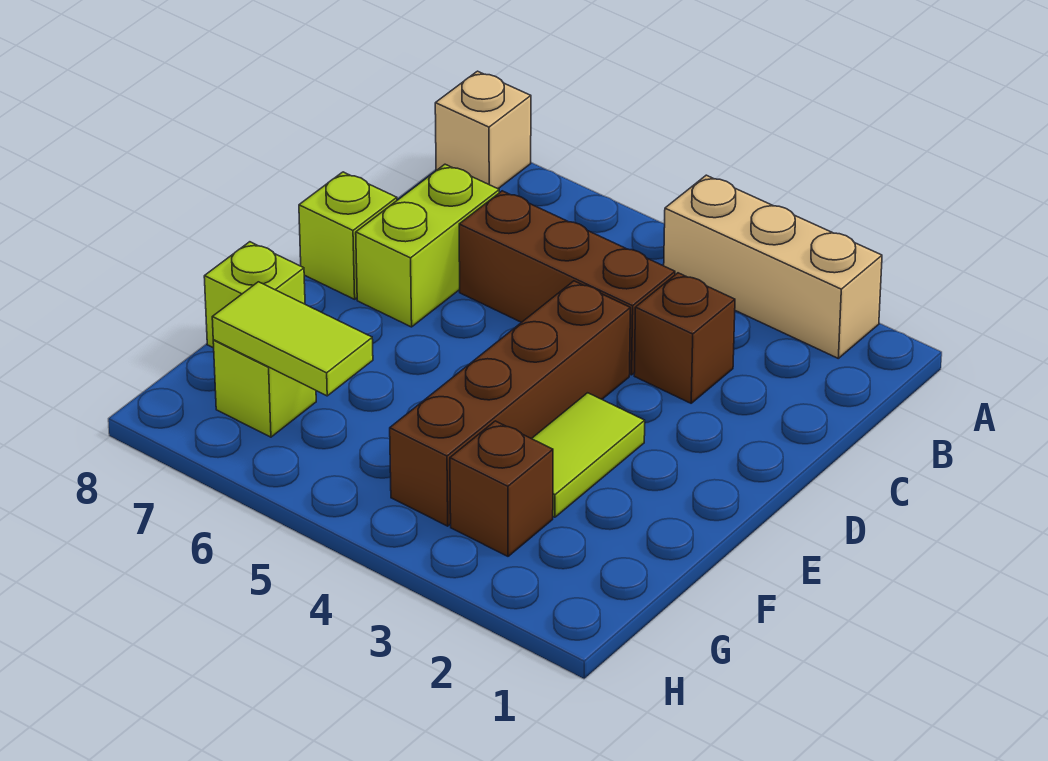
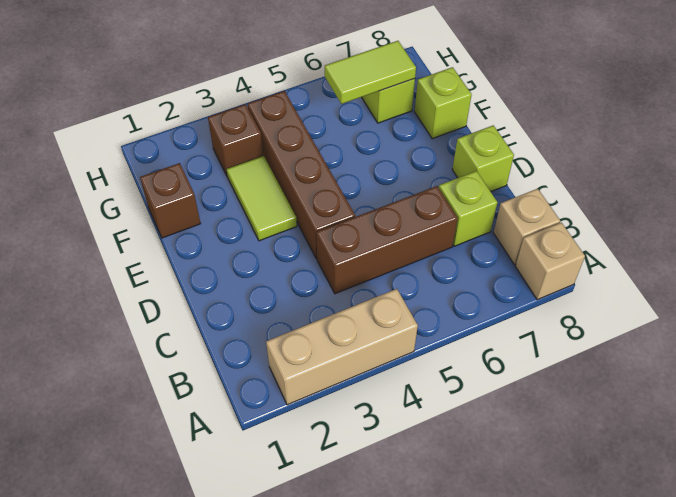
none -> tan brick B8 level 1
brown brick C3 level 1 -> brown brick F1 level 1
lime brick C7:D7 level 1 -> lime brick C7 level 1

